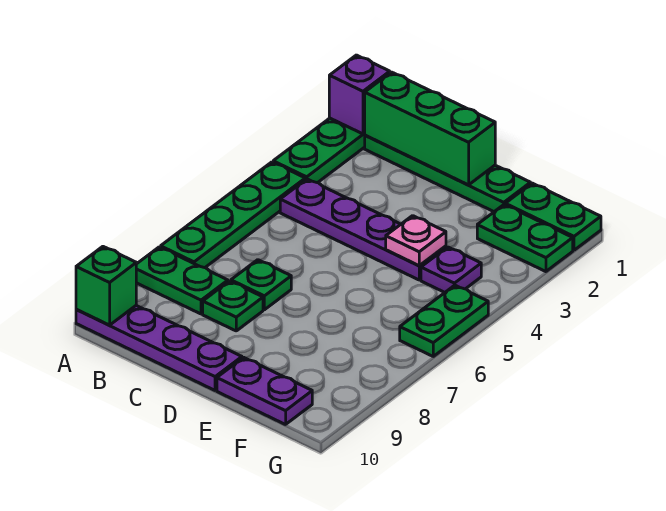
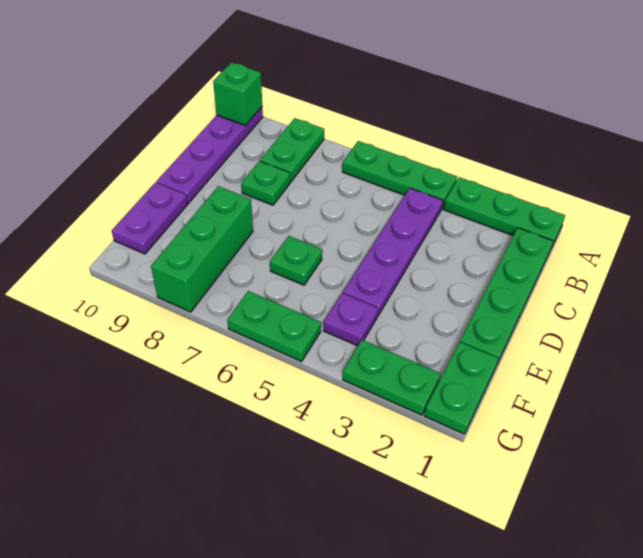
purple brick A1 level 2 -> none
green plate A4:A7 level 1 -> green plate A4:A6 level 1
green brick B1:D1 level 2 -> green brick E8:G8 level 1
green plate C7 level 1 -> green plate E6 level 1
pink plate E4 level 2 -> none
green plate F2:G2 level 1 -> green plate G2:G3 level 1

